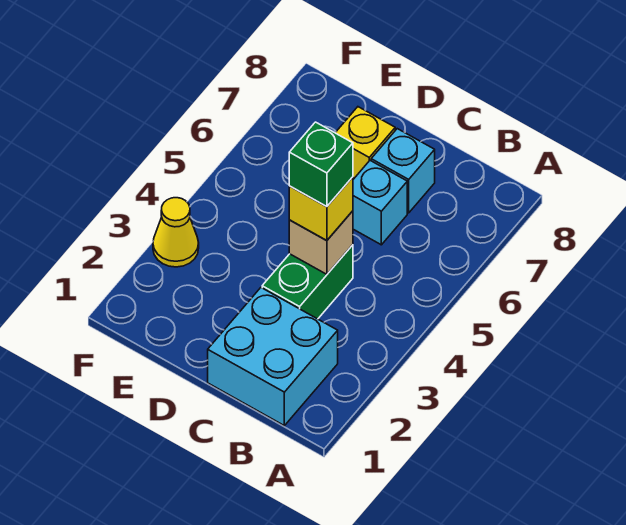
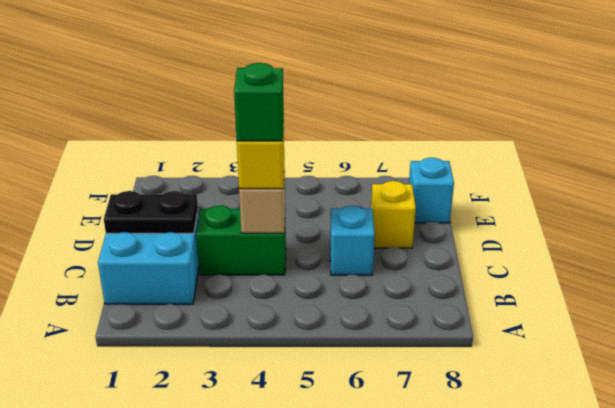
none -> black plate C1:C2 level 2
cyan brick C7 level 1 -> cyan brick E8 level 1
yellow cone F3 level 1 -> none

